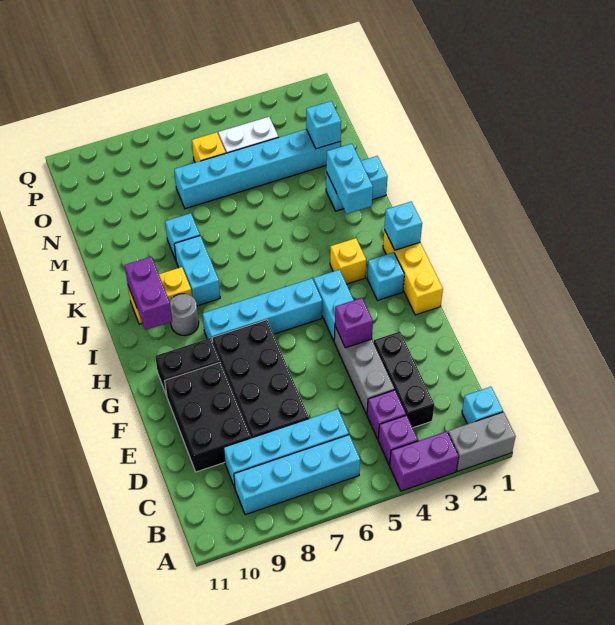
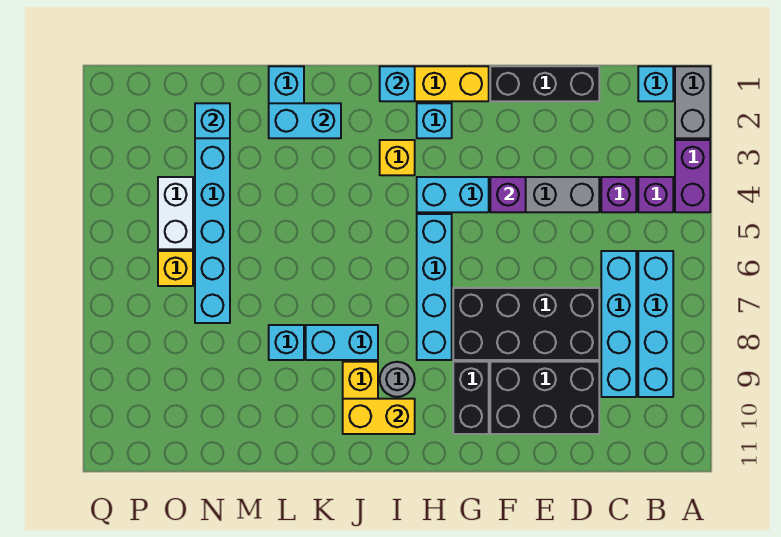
black brick C3:E3 level 1 -> black brick D1:F1 level 1
purple brick I10:J10 level 2 -> yellow brick I10:J10 level 2

